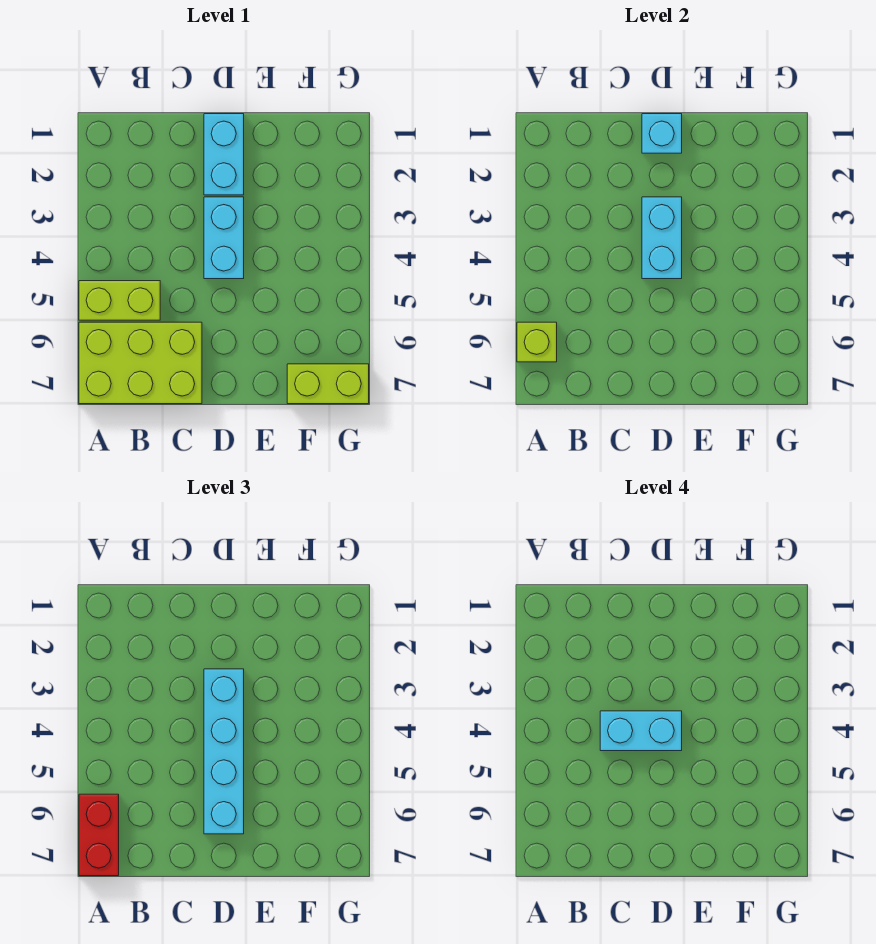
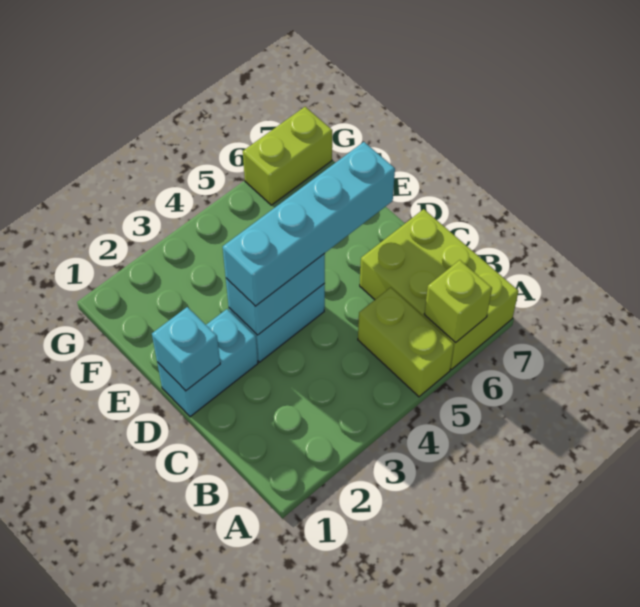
red brick A6:A7 level 3 -> none
cyan brick C4:D4 level 4 -> none
lime brick F7:G7 level 1 -> lime brick G6:G7 level 1

